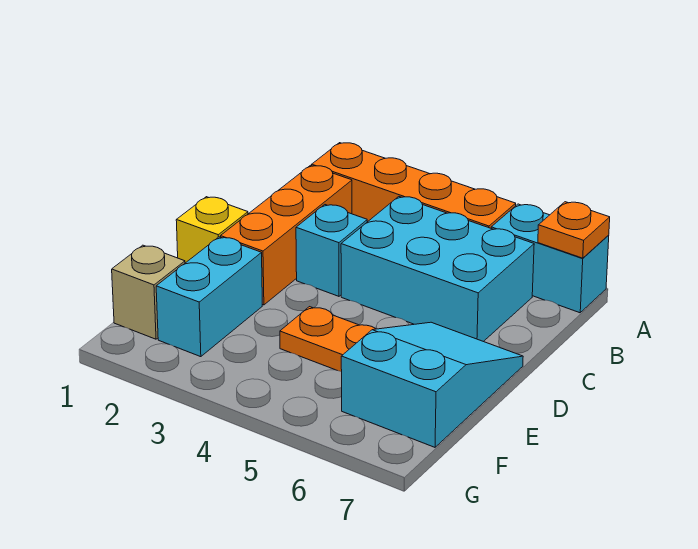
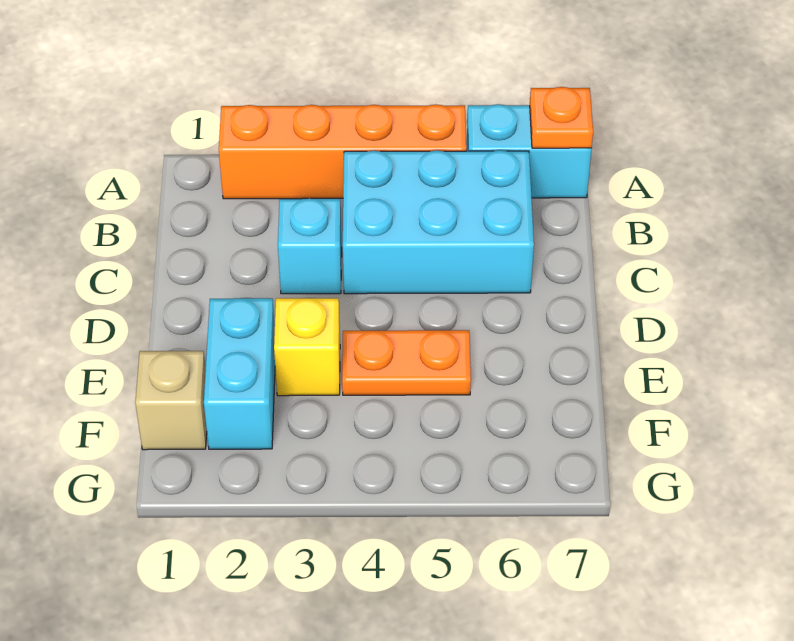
orange brick B2:D2 level 1 -> none
yellow brick D1 level 1 -> yellow brick E3 level 1
cyan slope D6:F7 level 1 top F -> none

